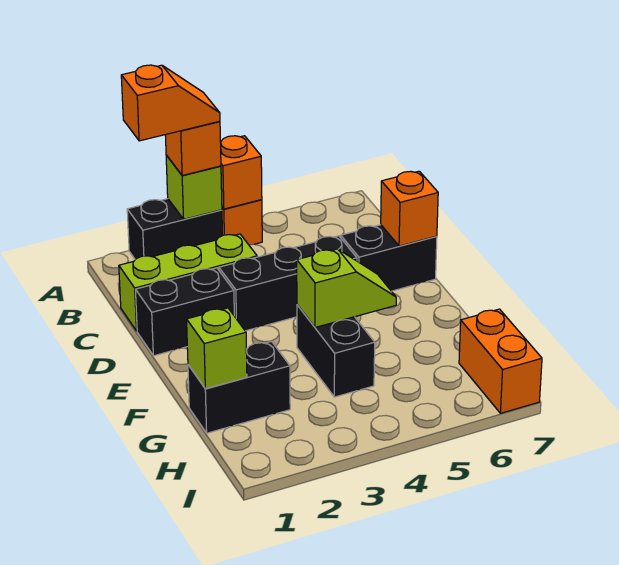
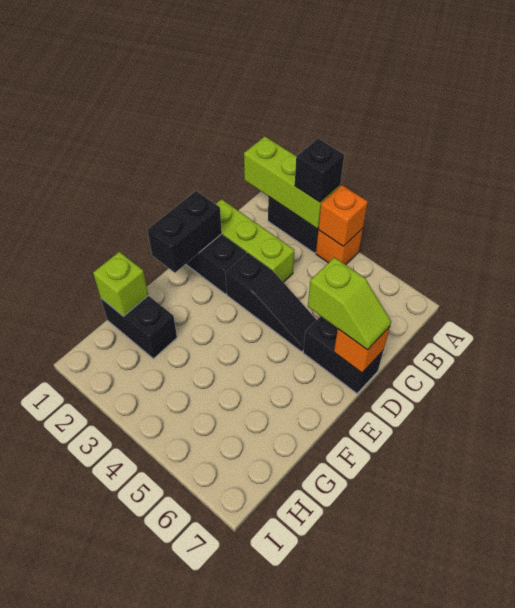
orange slope A2:A3 level 4 top 2 -> none
lime brick A3 level 2 -> lime brick A1:A3 level 2
orange brick A3 level 3 -> black brick A3 level 3
black brick D3:D5 level 1 -> black slope D3:D5 level 1 top 3
black brick F4:G4 level 1 -> black brick D1:E1 level 2
lime slope F4:F5 level 2 top 4 -> lime slope D6:D7 level 3 top 6
orange brick H7:I7 level 1 -> none

